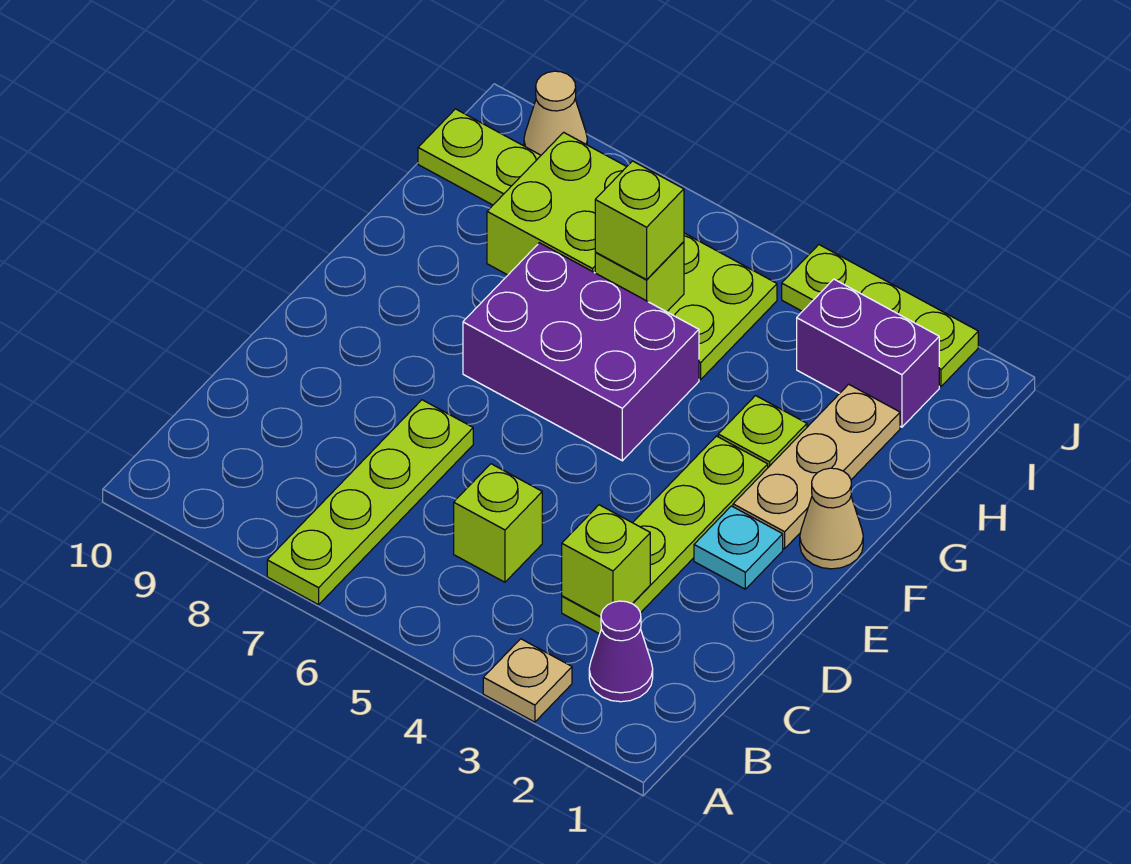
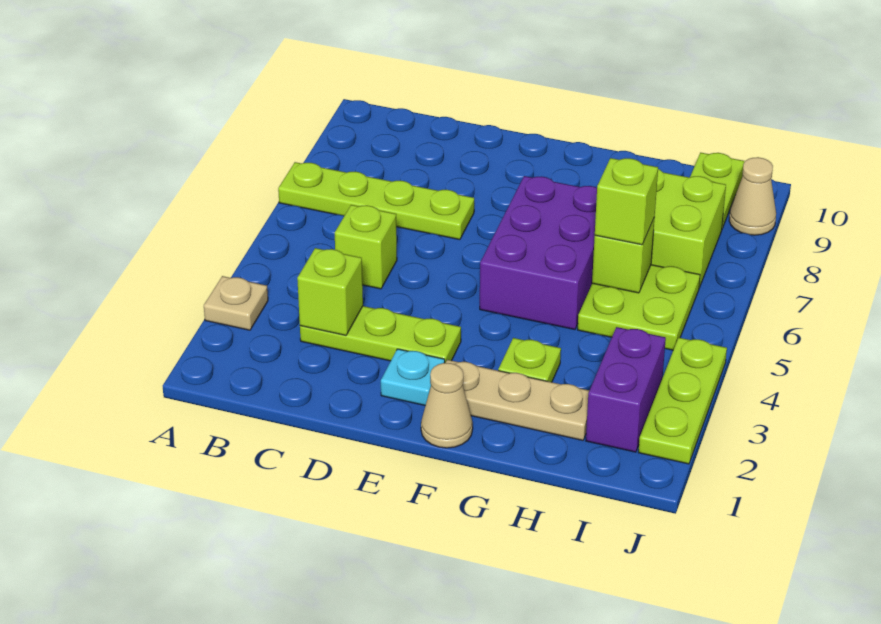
purple cone B2 level 1 -> none
lime plate C3:F3 level 1 -> lime plate C3:E3 level 1

